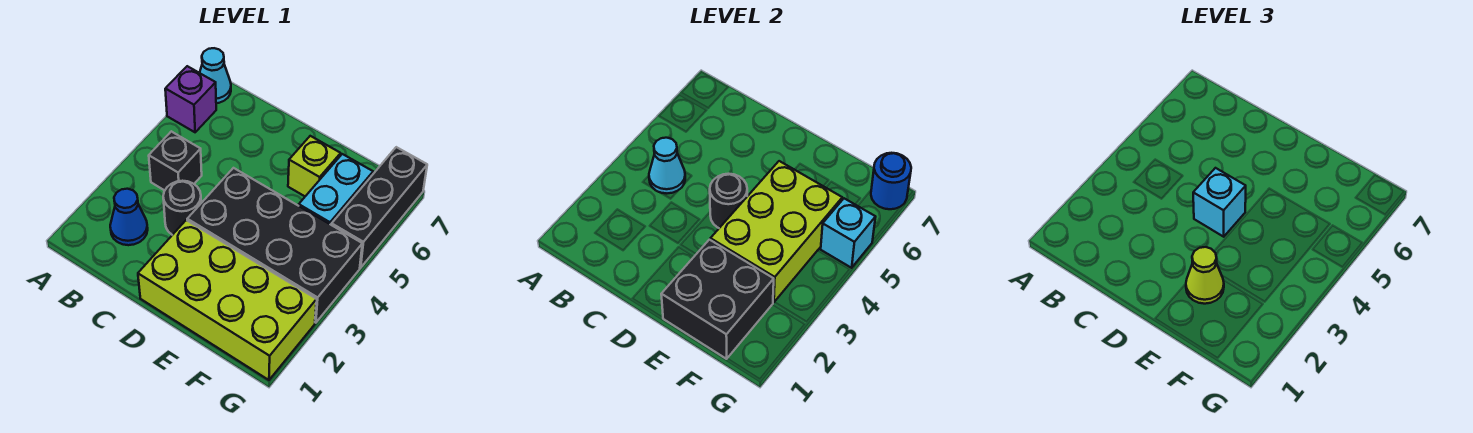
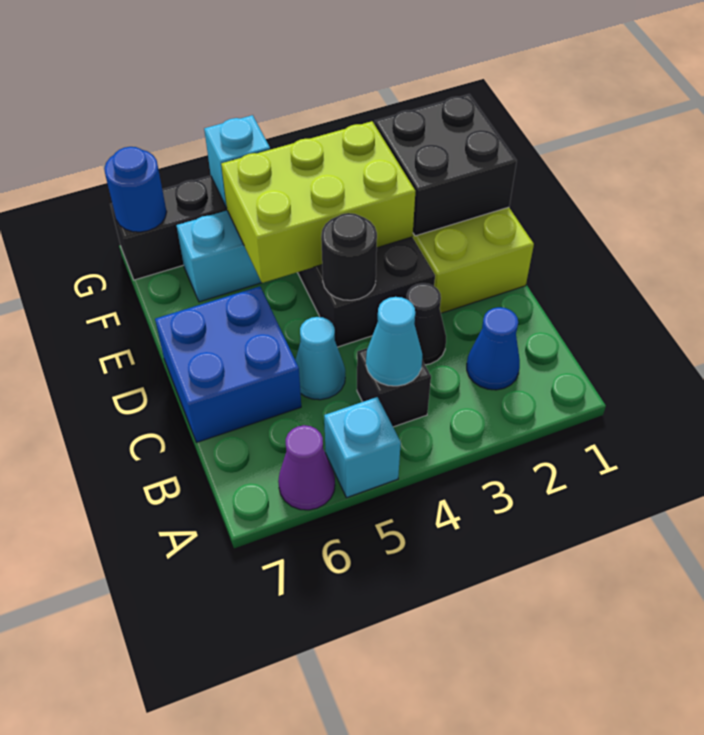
purple brick A6 level 1 -> purple cone A6 level 1
cyan cone A7 level 1 -> cyan cone C5 level 1
black round brick C3 level 1 -> black cone C3 level 1
none -> blue brick C6:D7 level 1
cyan brick D4 level 3 -> cyan brick A5 level 1
lime cone E2 level 3 -> none
lime brick E6 level 1 -> none

